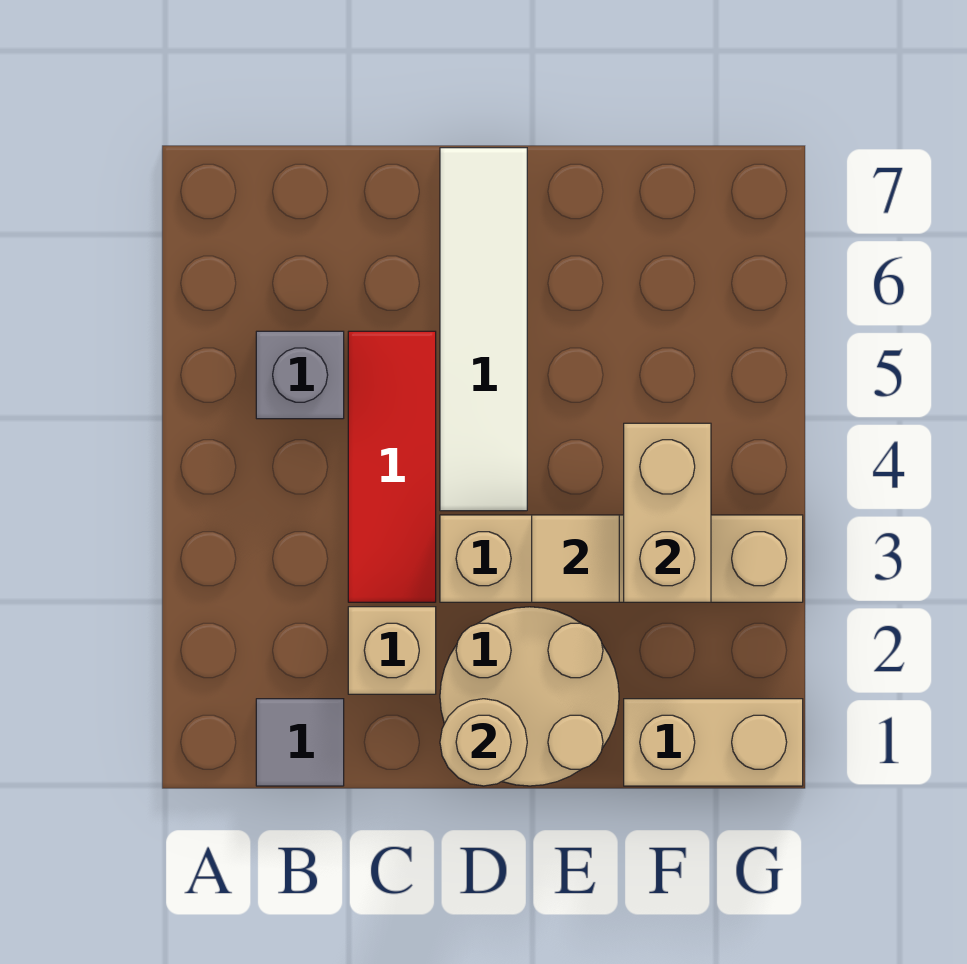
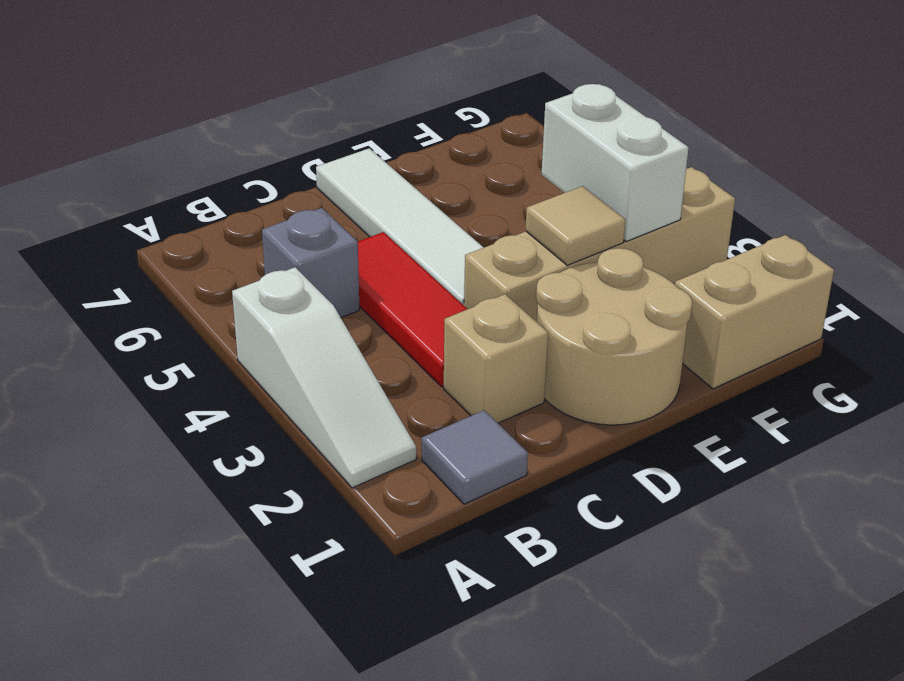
none -> white slope A2:A4 level 1 top 4
tan round brick D1 level 2 -> none
tan brick F3:F4 level 2 -> white brick F3:F4 level 2

